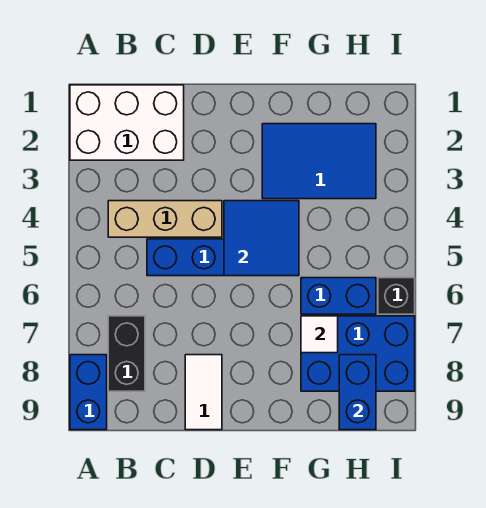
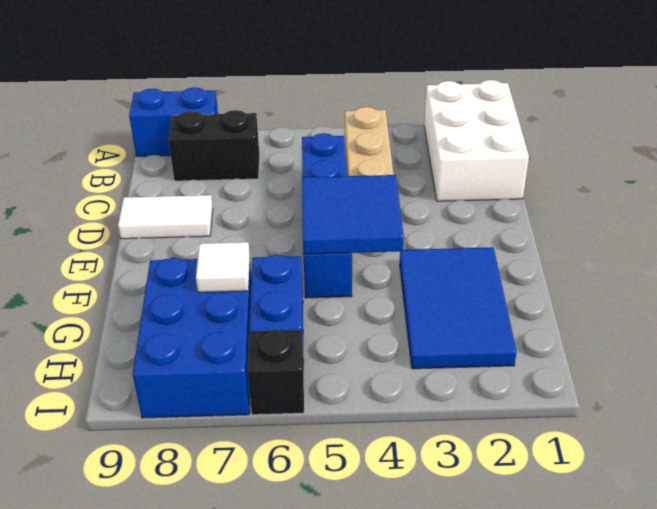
blue brick H8:H9 level 2 -> none

